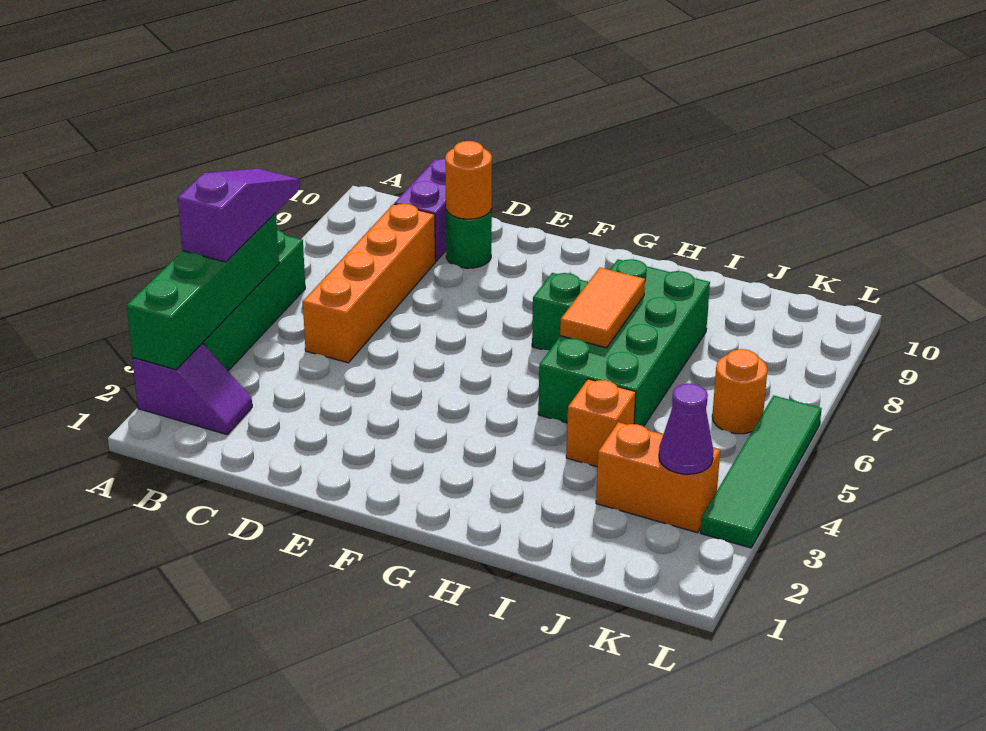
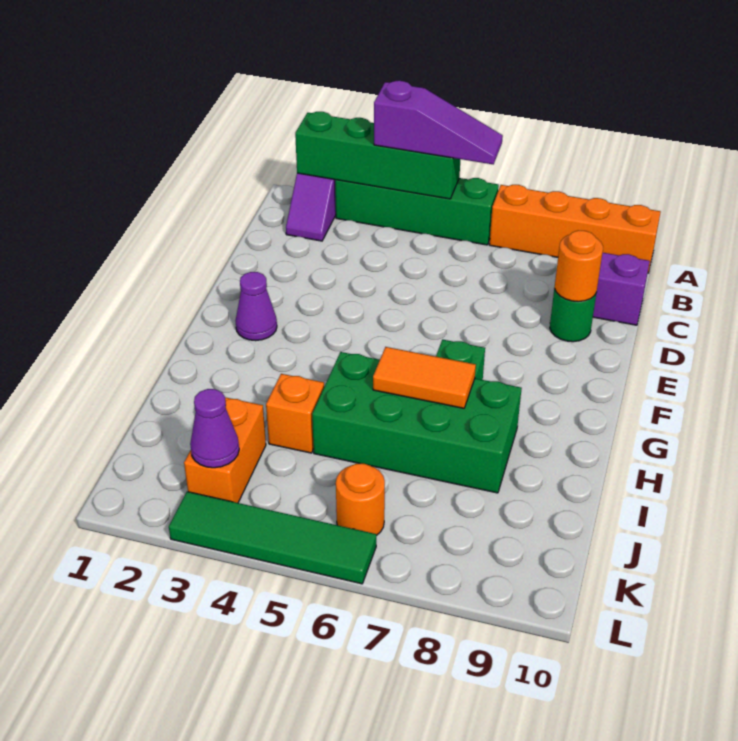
orange brick C5:C8 level 1 -> orange brick A7:A10 level 1
none -> purple cone F2 level 1

